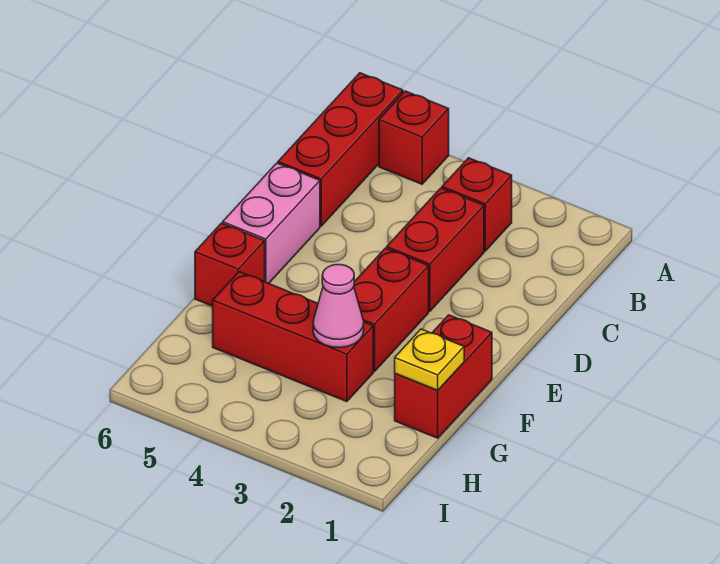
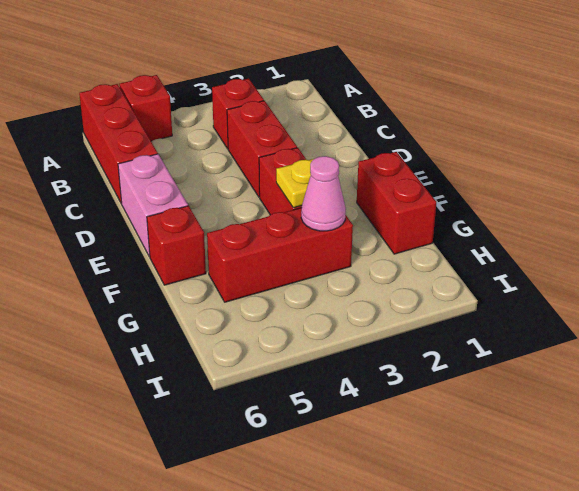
yellow plate G1 level 2 -> yellow plate F3 level 2

